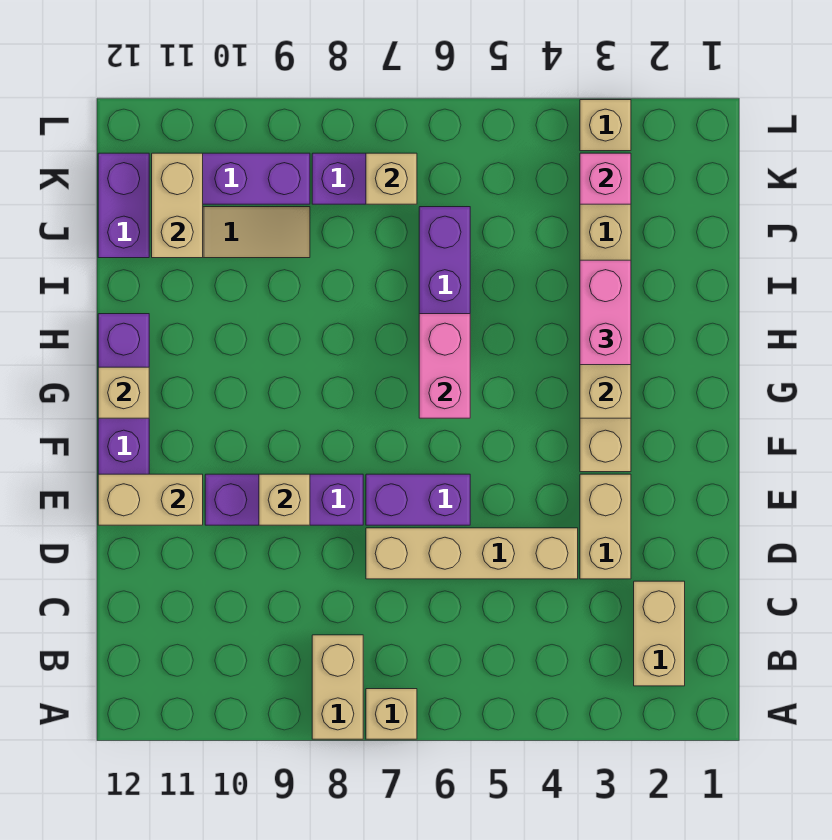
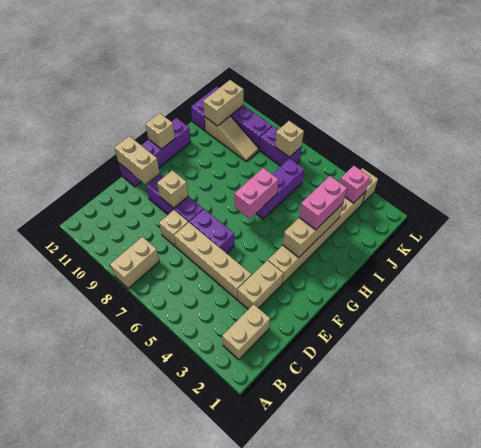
tan brick A7 level 1 -> tan brick D8 level 1

